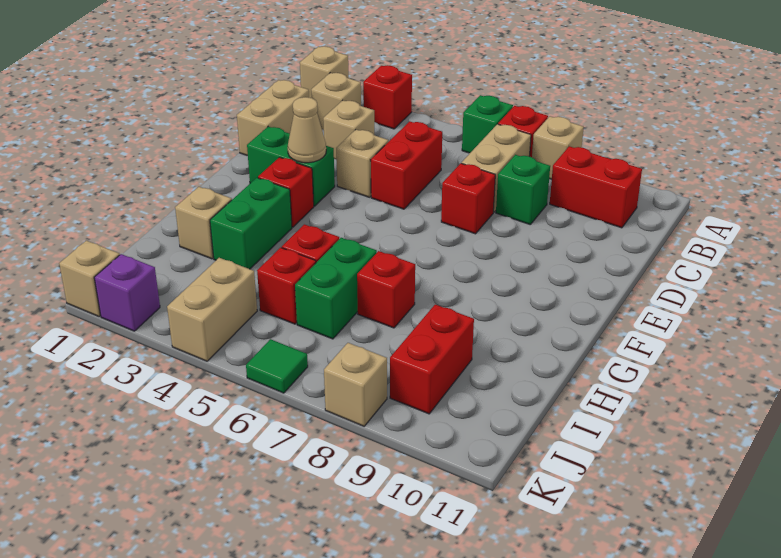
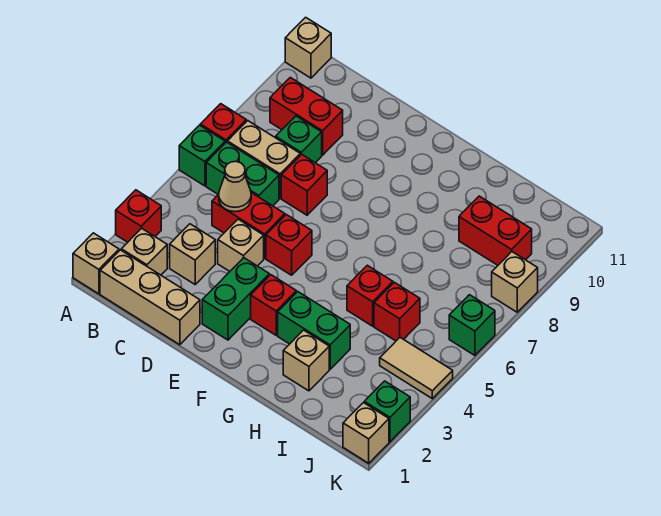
tan brick A8 level 1 -> tan brick A11 level 1
red brick B9:B10 level 1 -> red brick B9:C9 level 1
tan brick C1:D1 level 1 -> tan brick B1:D1 level 1
tan cone E3 level 2 -> tan cone C5 level 2
green brick H6:I6 level 1 -> green brick B6:C6 level 1
red brick H7 level 1 -> red brick E5 level 1
tan brick J4:K4 level 1 -> tan tile J4:K4 level 1
purple brick K2 level 1 -> green brick K2 level 1
green tile K6 level 1 -> green brick K6 level 1

